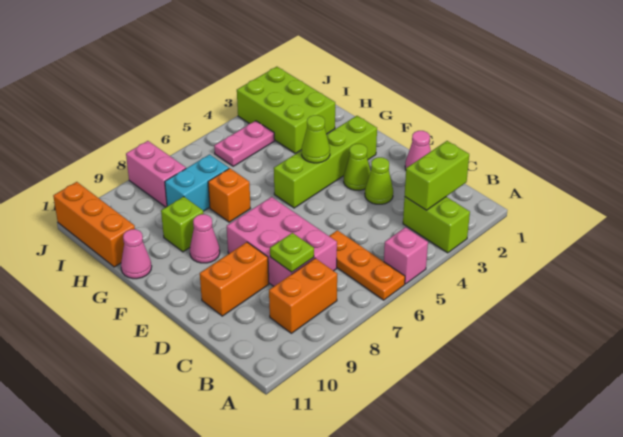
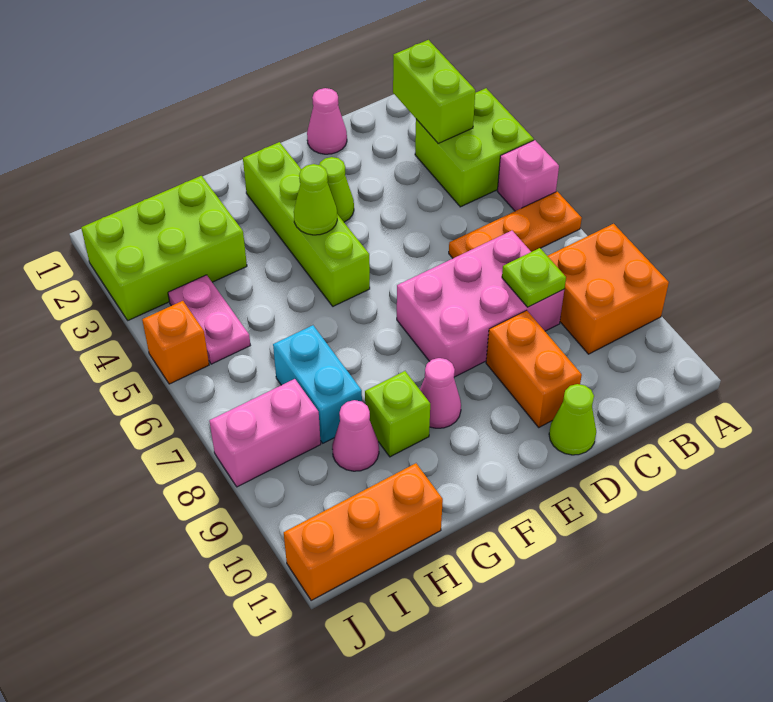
lime brick A3:B3 level 1 -> lime brick A3:B4 level 1
orange brick B8:B9 level 1 -> orange brick A8:B9 level 1
lime cone D3 level 1 -> lime cone D11 level 1
orange brick G7 level 1 -> orange brick J5 level 1
pink cone G11 level 1 -> pink cone H9 level 1

